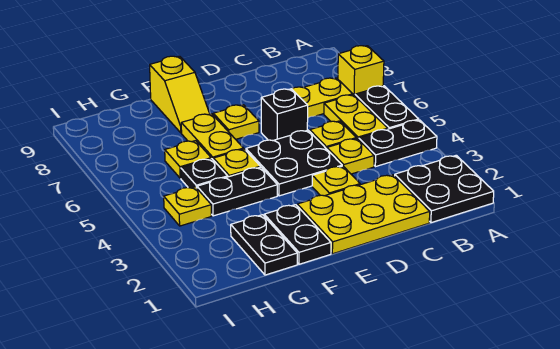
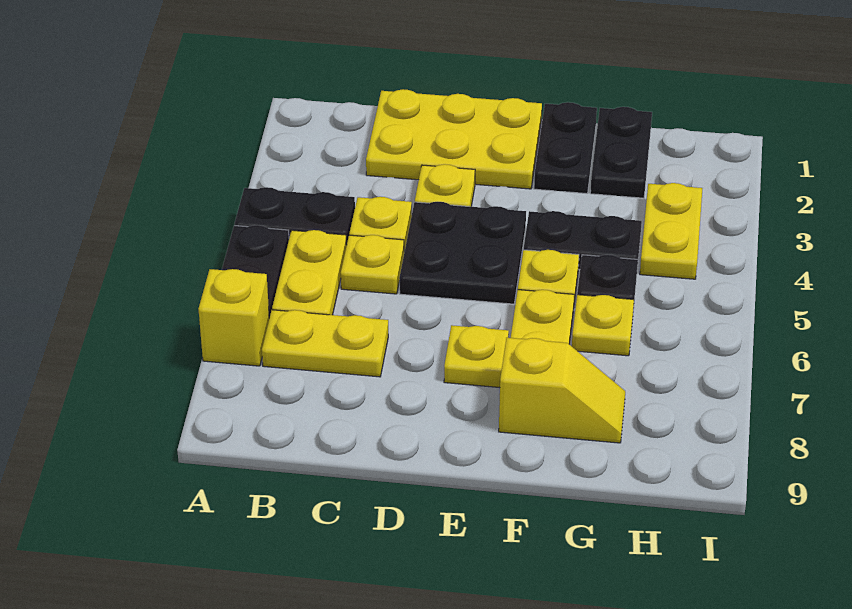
black plate A1:B2 level 1 -> none
black brick D6 level 1 -> none
yellow slope F8:F9 level 1 top 9 -> yellow slope F8:G8 level 1 top F
yellow plate H4 level 1 -> yellow plate H3:H4 level 1

